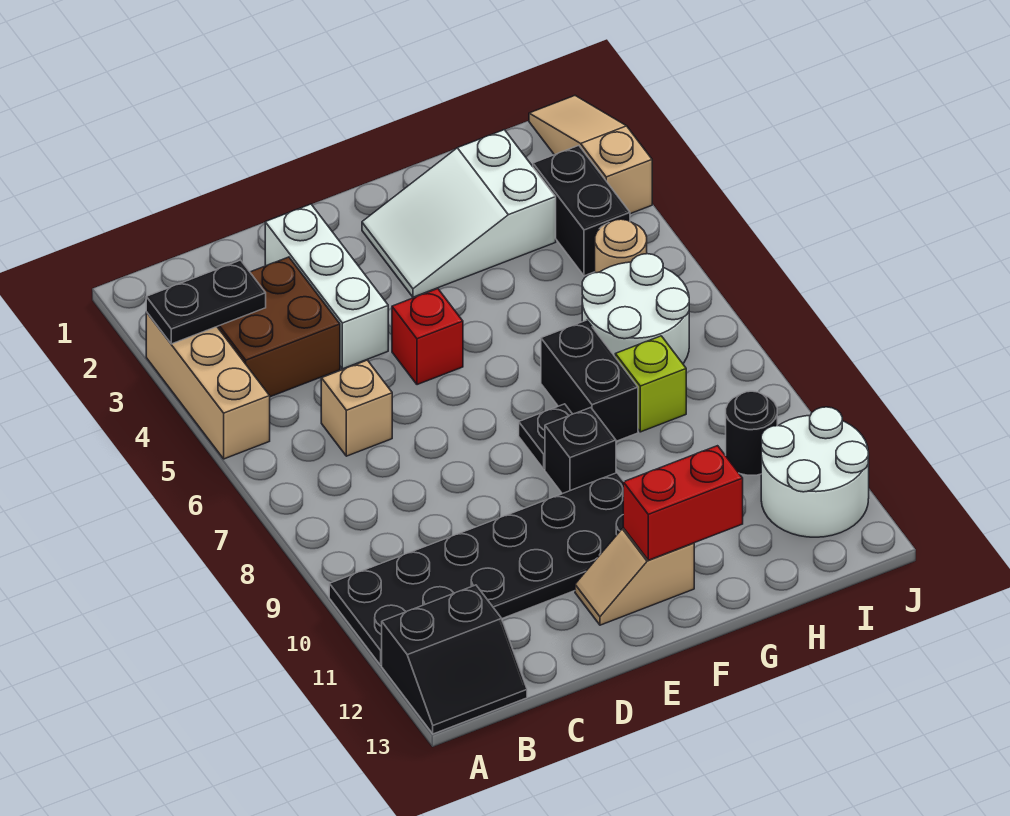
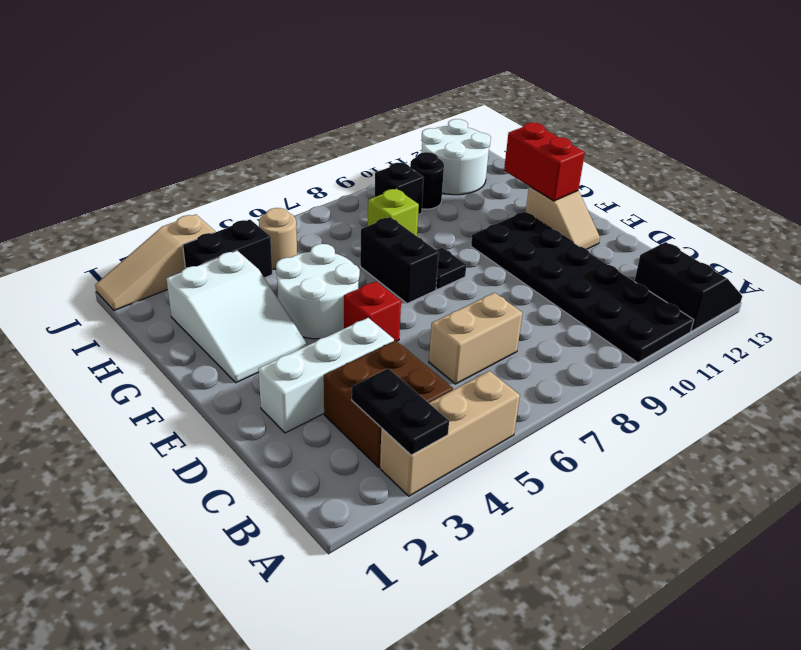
tan brick C6 level 1 -> tan brick C6:C7 level 1
black brick F9 level 1 -> black brick I9 level 1
black brick G7:G8 level 1 -> black brick F7:G7 level 1
white round brick H6:I7 level 1 -> white round brick F4:G5 level 1

